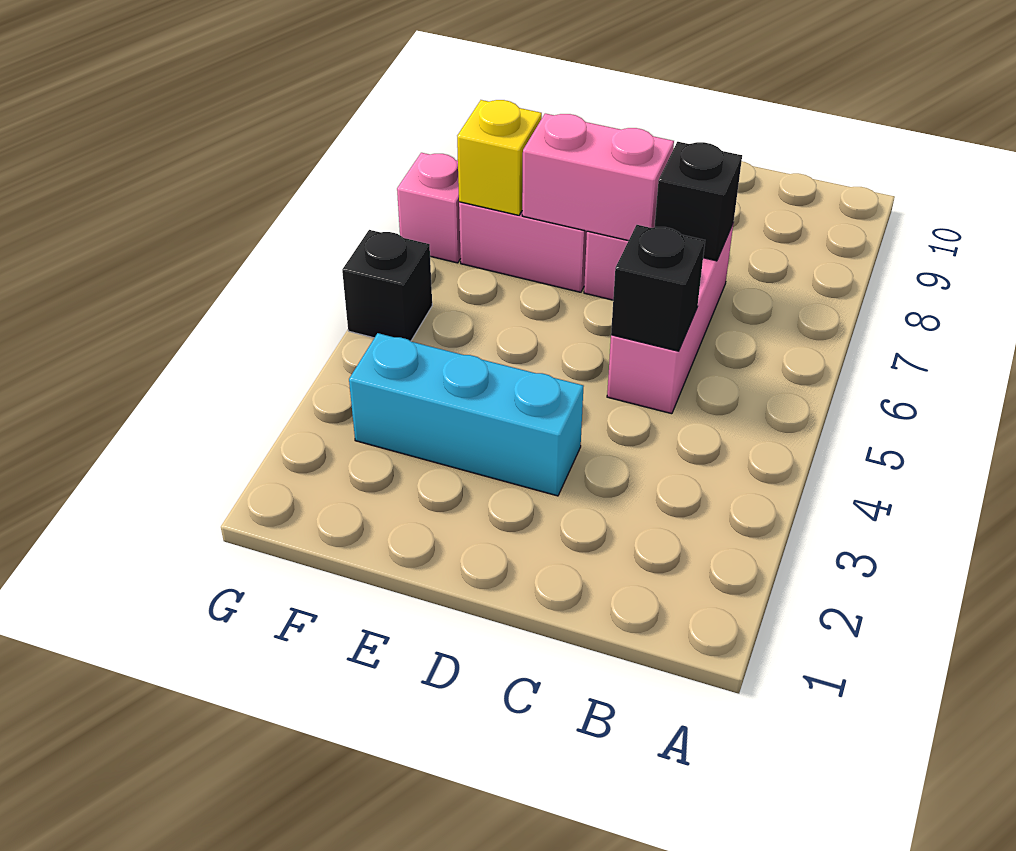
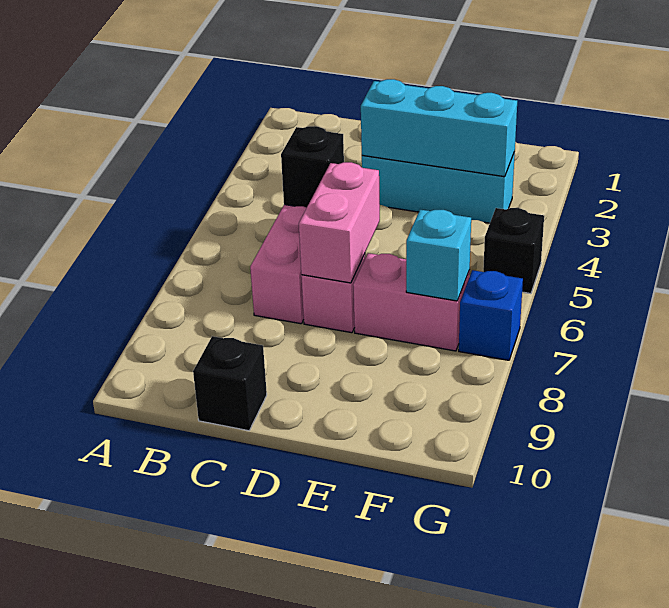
black brick C7 level 2 -> black brick C10 level 1
none -> cyan brick D3:F3 level 2
pink brick D7:E7 level 2 -> pink brick D6:D7 level 2
yellow brick F7 level 2 -> cyan brick F7 level 2
pink brick G7 level 1 -> blue brick G7 level 1

